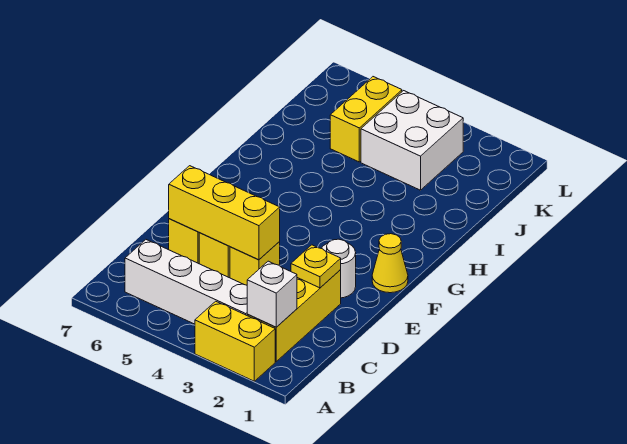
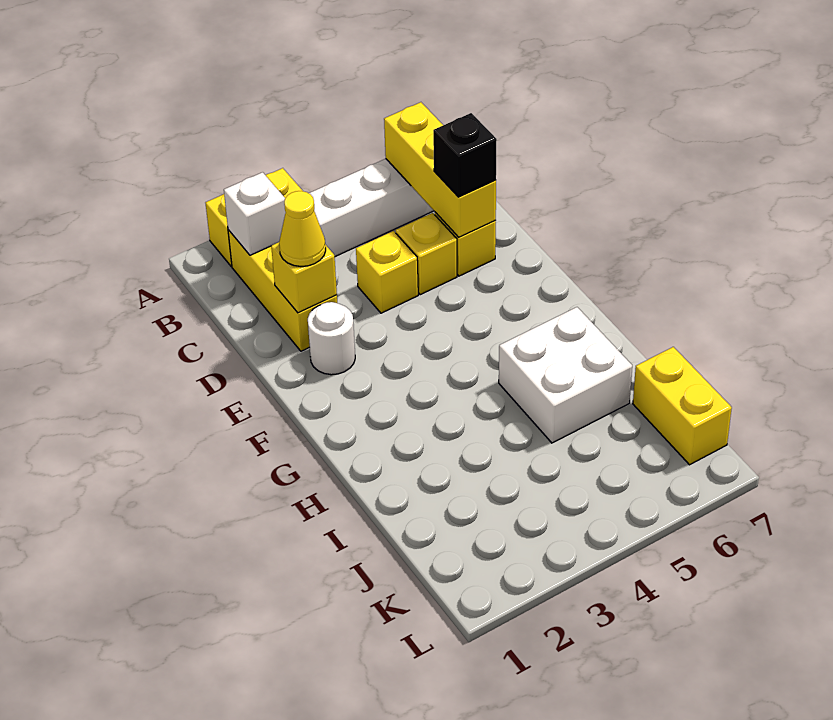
yellow plate D2 level 2 -> yellow brick D2 level 2
yellow brick D4:D6 level 2 -> yellow brick B6:D6 level 2
none -> black brick D6 level 3
yellow cone F1 level 1 -> yellow cone D2 level 3
white brick J3:K4 level 1 -> white brick H5:I6 level 1
yellow brick J5:K5 level 1 -> yellow brick J7:K7 level 1

